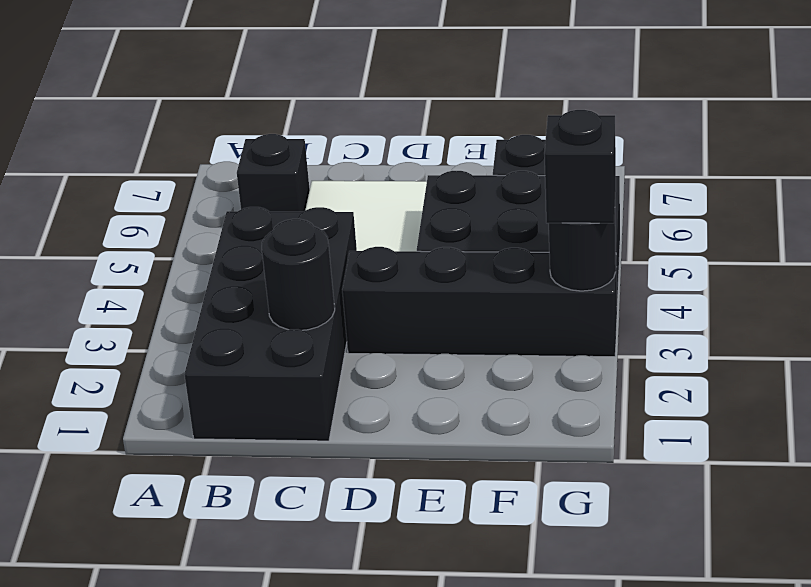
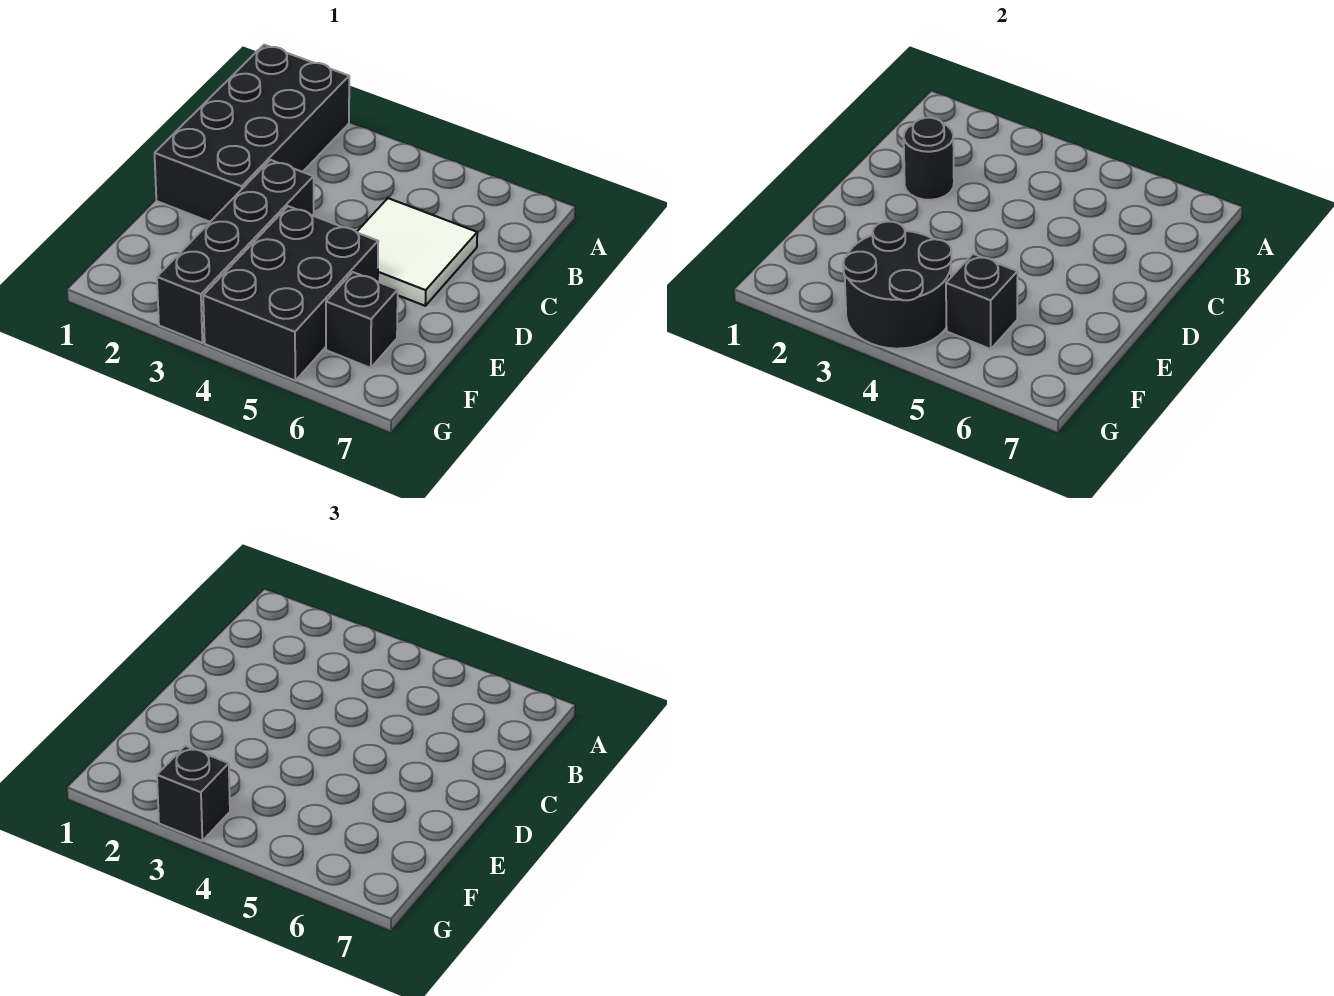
black brick B1:C4 level 1 -> black brick A1:D2 level 1
black brick B6 level 1 -> black brick F5 level 2
black round brick G3 level 2 -> black round brick F3:G4 level 2

